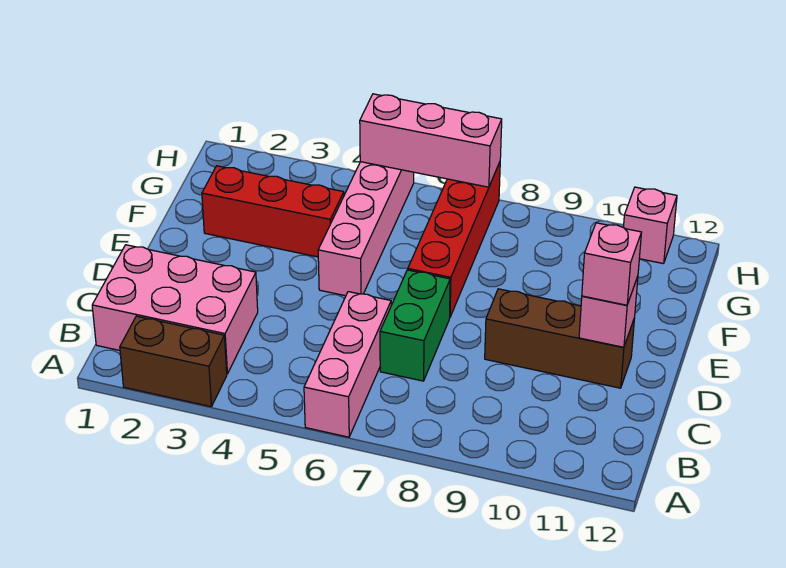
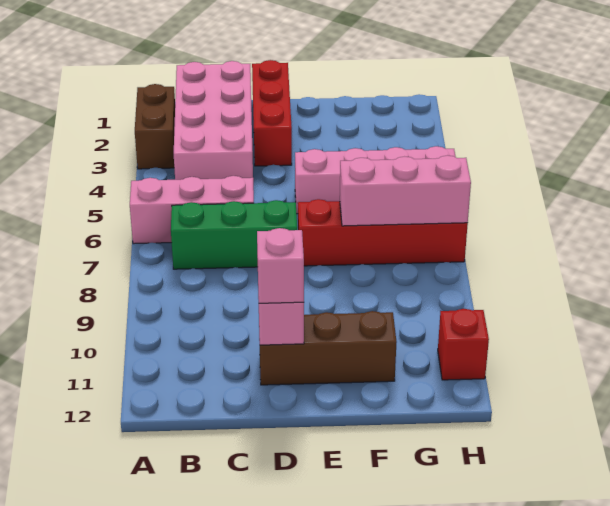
pink brick B1:C3 level 1 -> pink brick B1:C4 level 1
green brick C7:D7 level 1 -> green brick B7:D7 level 1
brown brick D9:D11 level 1 -> brown brick D11:F11 level 1
red brick F2:F4 level 1 -> red brick D1:D3 level 1
pink brick H5:H7 level 2 -> pink brick F7:H7 level 2
pink brick H11 level 1 -> red brick H11 level 1

